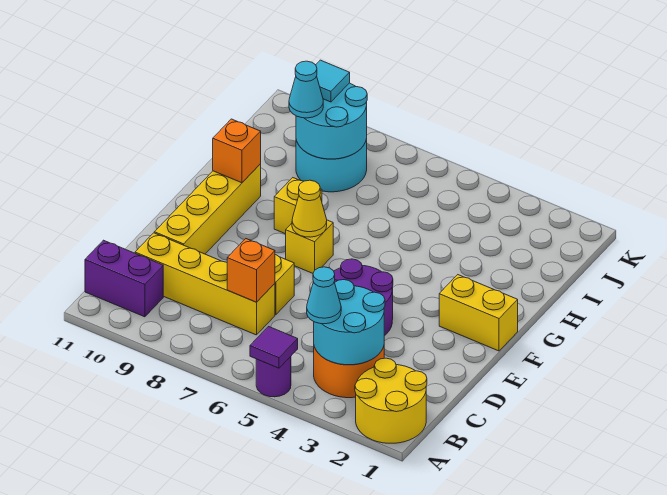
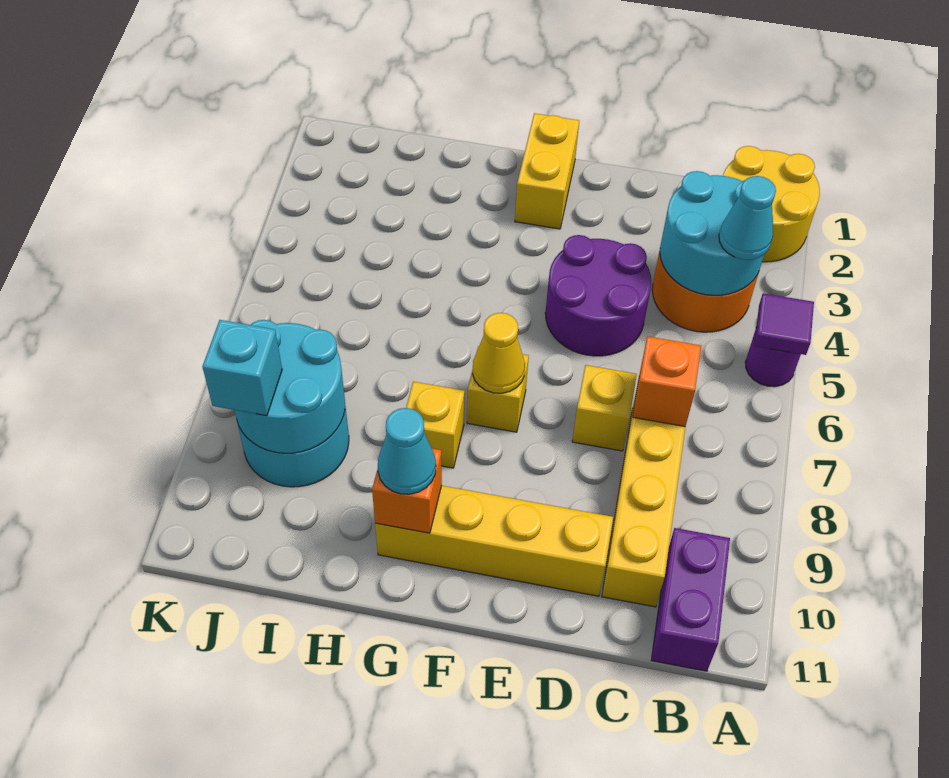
cyan cone I9 level 3 -> cyan cone G10 level 3
cyan tile J9 level 3 -> cyan brick J9 level 3

